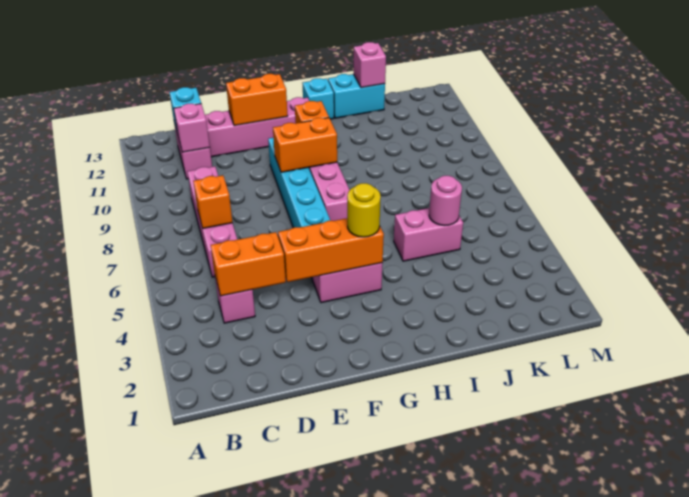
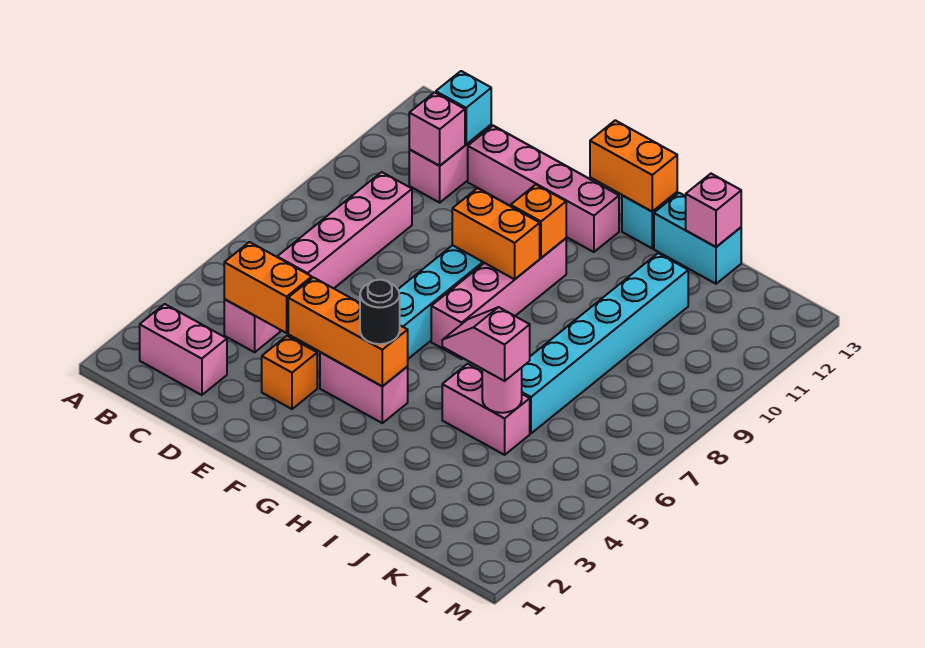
none -> pink brick B2:C2 level 1
orange brick C7 level 2 -> orange brick E3 level 1
orange brick E12:F12 level 2 -> orange brick G13:H13 level 2
yellow round brick G4 level 3 -> black round brick G4 level 3
none -> pink slope I5:J5 level 3 top J
none -> cyan brick J6:J11 level 1

